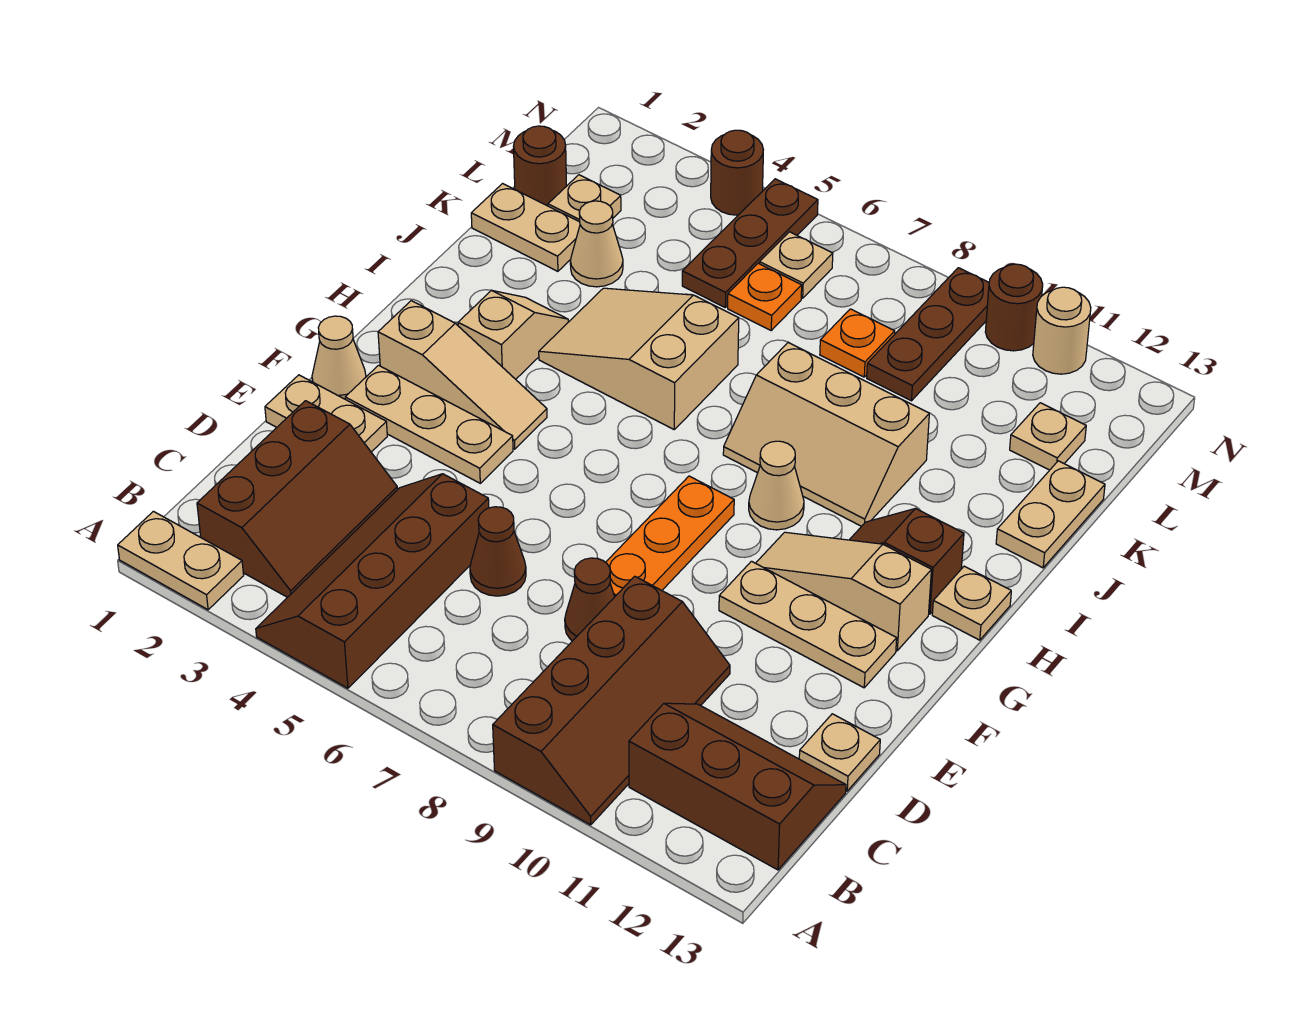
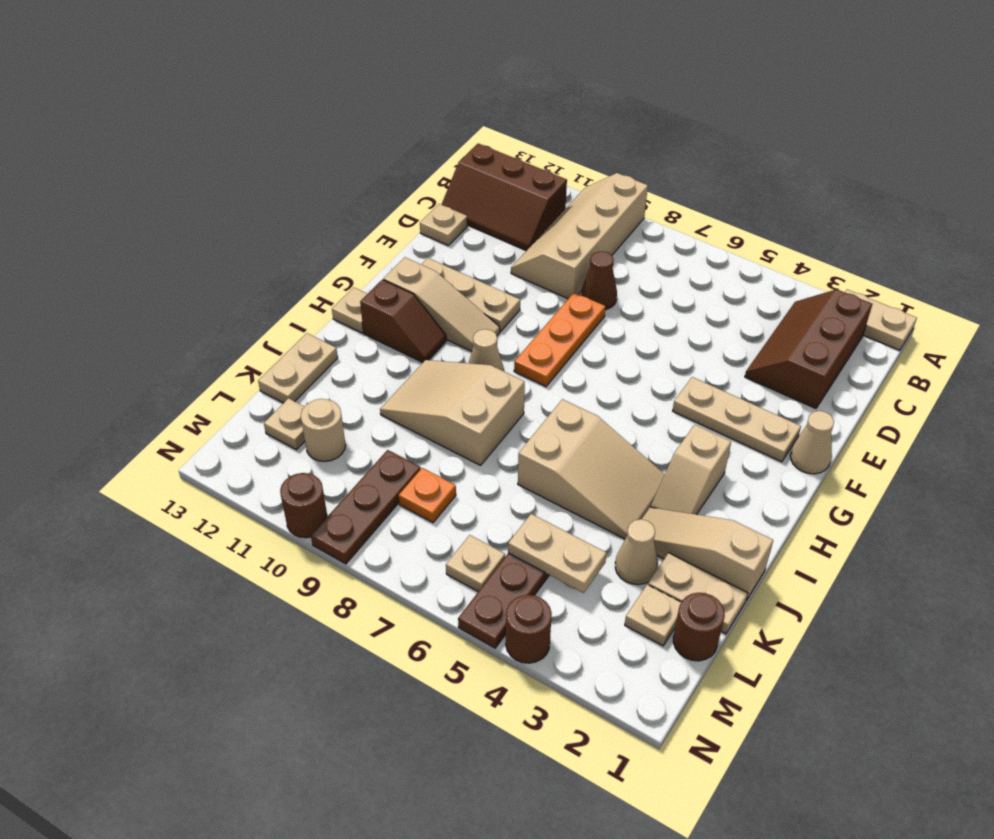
brown slope A4:D5 level 1 top 5 -> none
brown slope A9:D10 level 1 top 9 -> tan slope A9:D10 level 1 top 9
brown cone D6 level 1 -> none
tan plate E1:E2 level 1 -> tan plate L4:L5 level 2
tan slope G2:G4 level 1 top 2 -> tan slope J1:J3 level 1 top 1
tan slope I8:J10 level 1 top J -> tan slope I8:J10 level 1 top 8
orange plate L6 level 1 -> none
tan round brick N11 level 1 -> tan round brick L11 level 1

